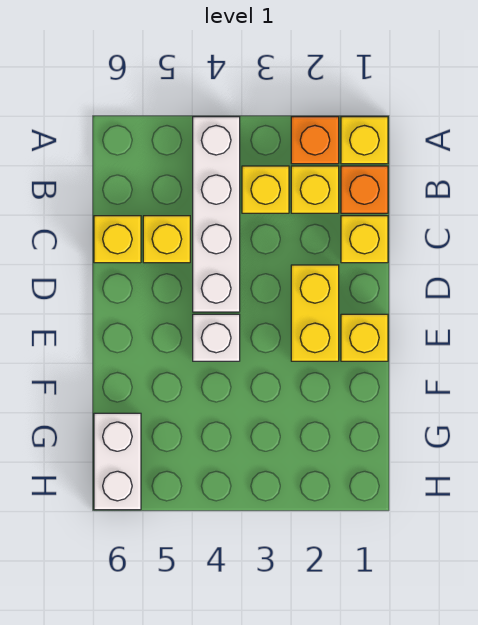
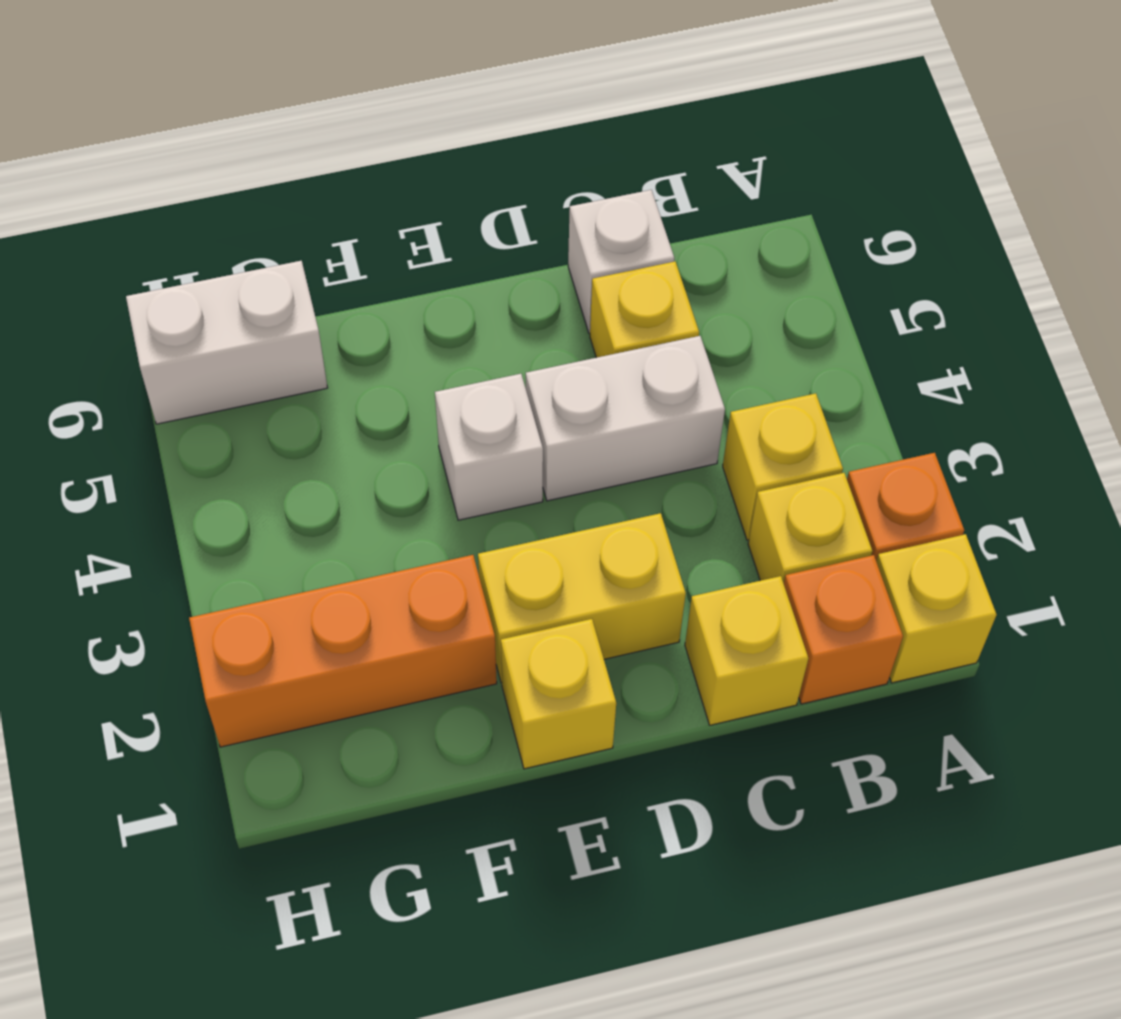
white brick A4:D4 level 1 -> white brick C4:D4 level 1
yellow brick C6 level 1 -> white brick C6 level 1
none -> orange brick F2:H2 level 1

